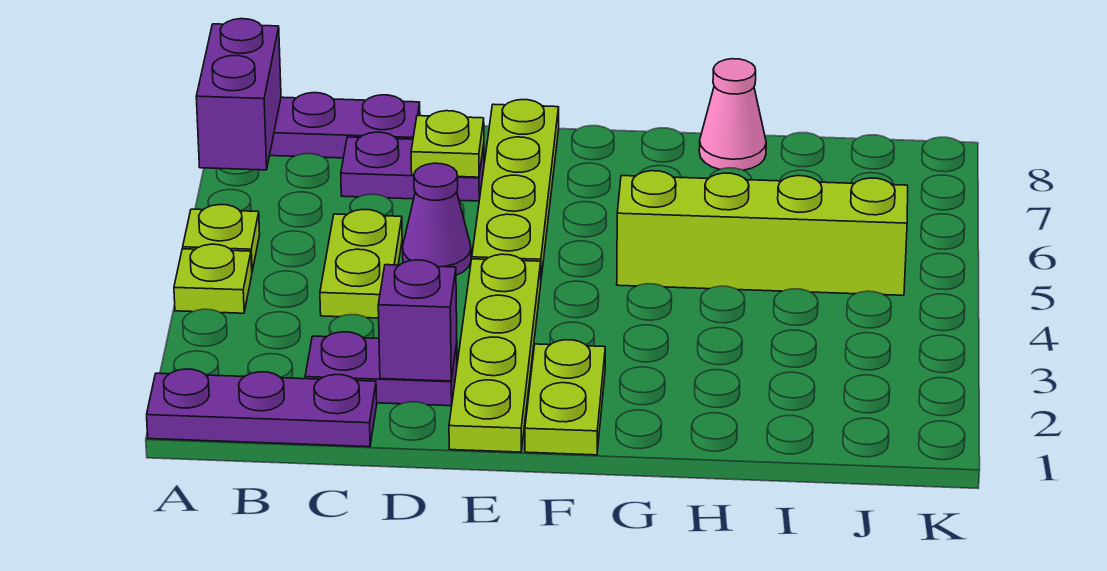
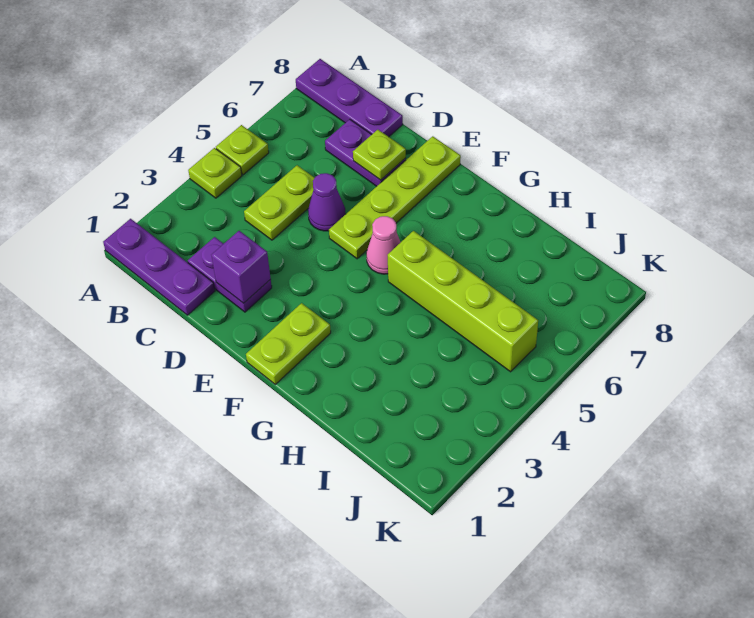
purple brick A7:A8 level 2 -> none
lime plate E1:E4 level 1 -> none
pink cone H8 level 1 -> pink cone F5 level 1

